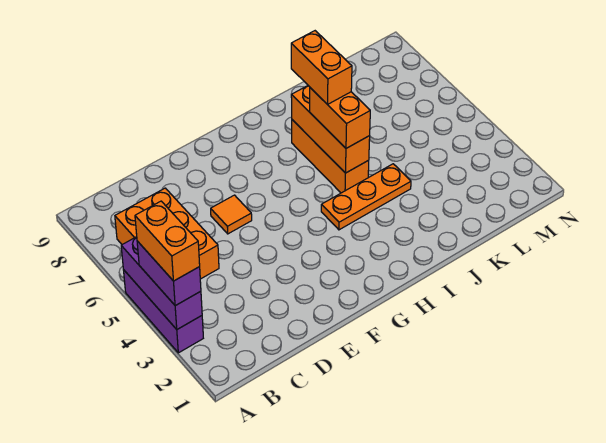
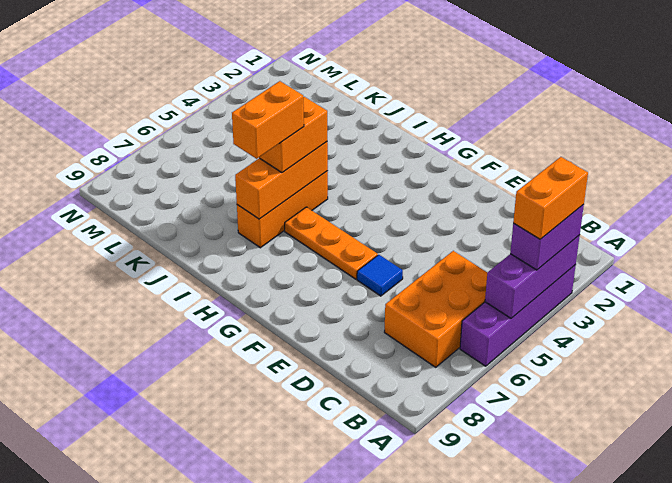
purple brick A3:A5 level 1 -> purple brick A3:A6 level 1
orange tile E6 level 1 -> blue tile E6 level 1
orange plate H4:J4 level 1 -> orange plate F6:H6 level 1

